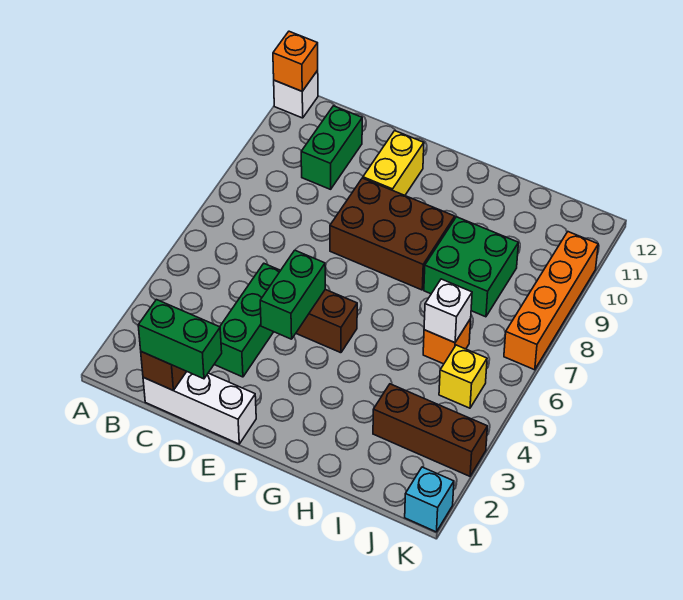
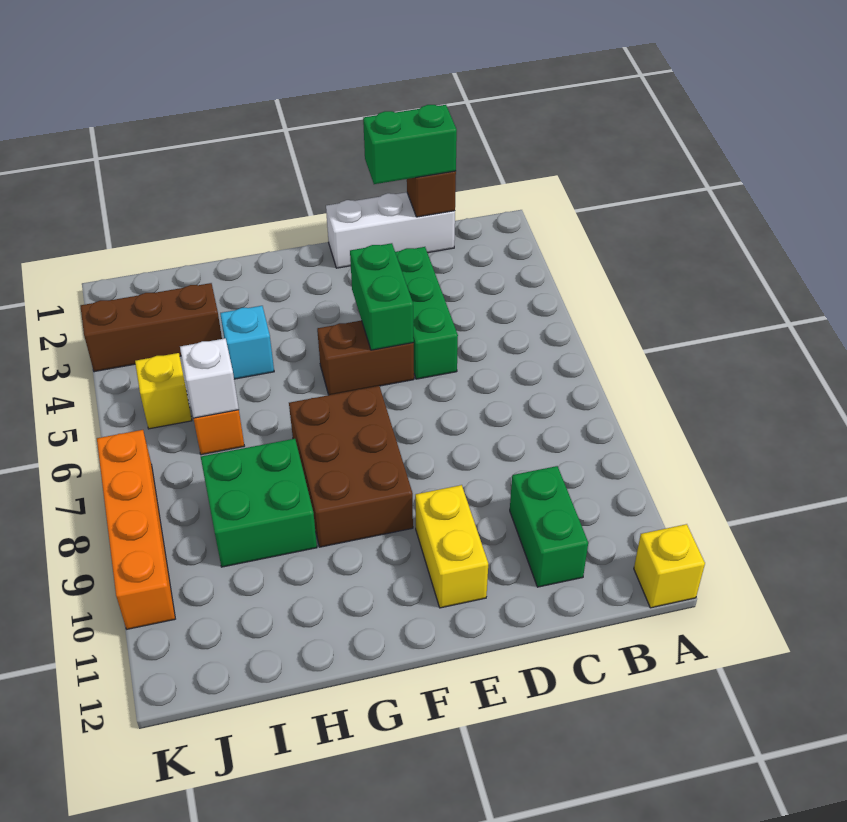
white brick A12 level 1 -> yellow brick A12 level 1
orange brick A12 level 2 -> none
brown brick E8:G9 level 1 -> brown brick F7:G9 level 1
cyan brick K1 level 1 -> cyan brick H4 level 1

